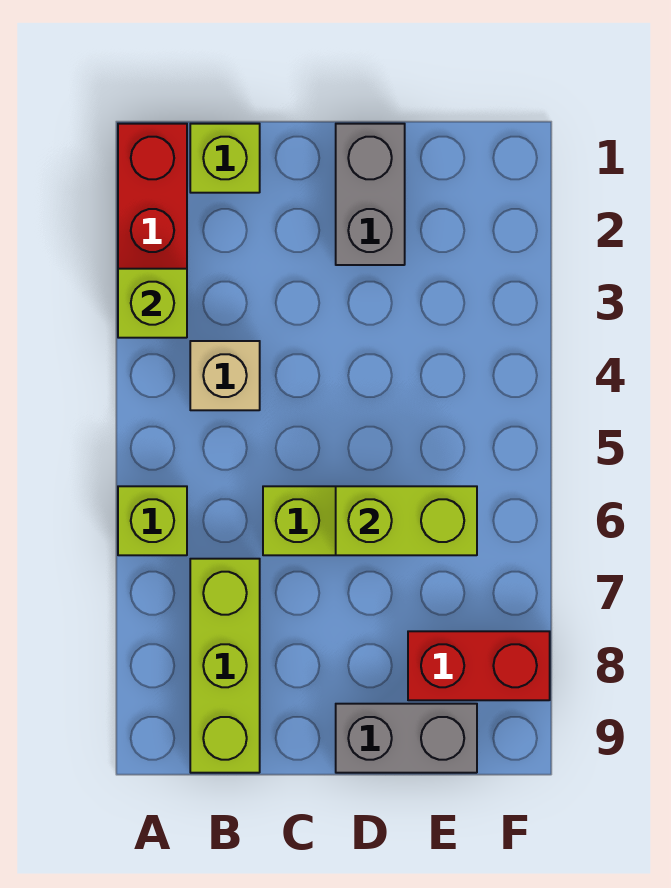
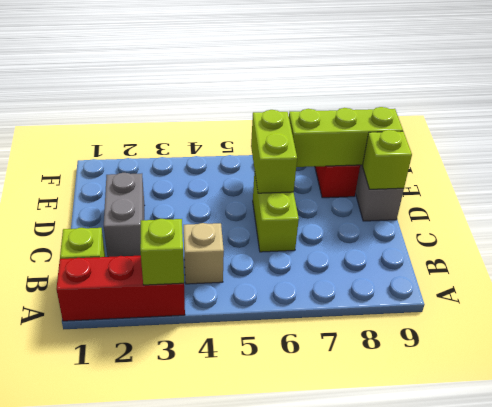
lime brick A6 level 1 -> lime brick D9 level 2
lime brick B7:B9 level 1 -> lime brick E7:E9 level 2
grey brick D1:D2 level 1 -> grey brick C2:D2 level 1

